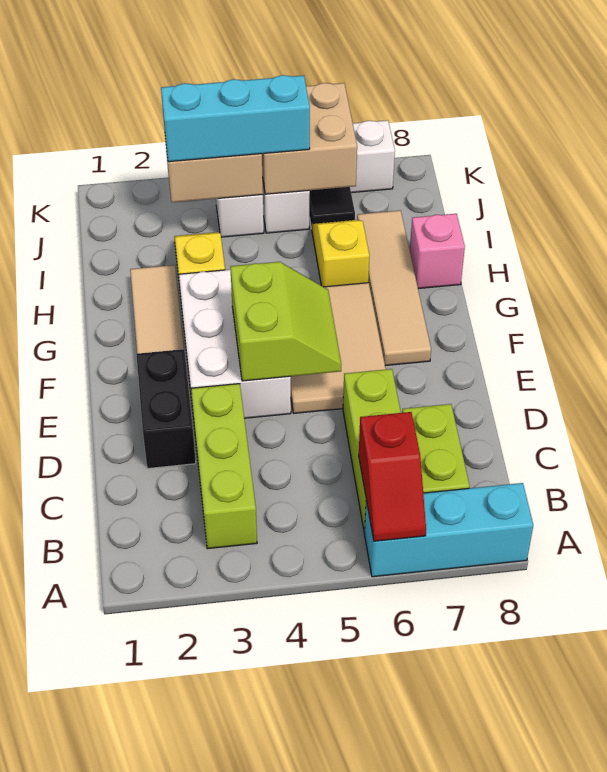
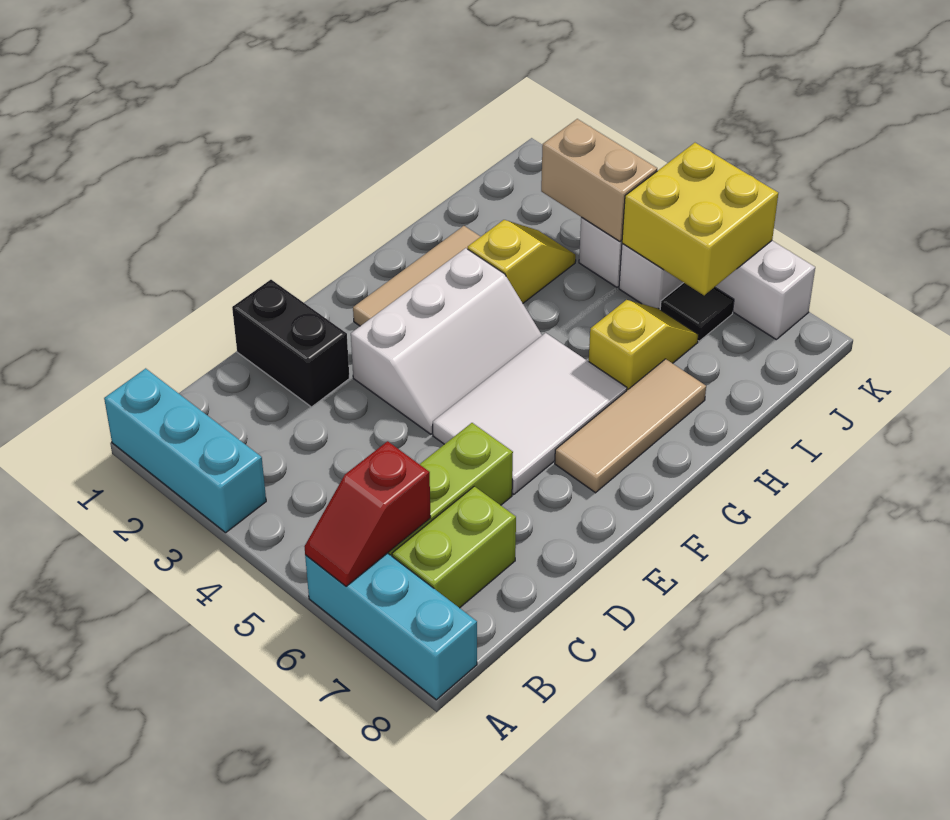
lime brick B3:D3 level 1 -> none
black brick D2:E2 level 1 -> black brick D1:D2 level 1
white brick E3:G4 level 1 -> white slope E3:G4 level 1 top 3
lime slope E4:F5 level 2 top 4 -> none
tan tile E5:G6 level 1 -> white tile E5:G6 level 1
tan tile F7:I7 level 1 -> tan tile F7:H7 level 1
pink brick H8 level 1 -> none
cyan brick J3:J5 level 3 -> cyan brick A1:A3 level 1
tan brick J5:K6 level 2 -> yellow brick J5:K6 level 2

